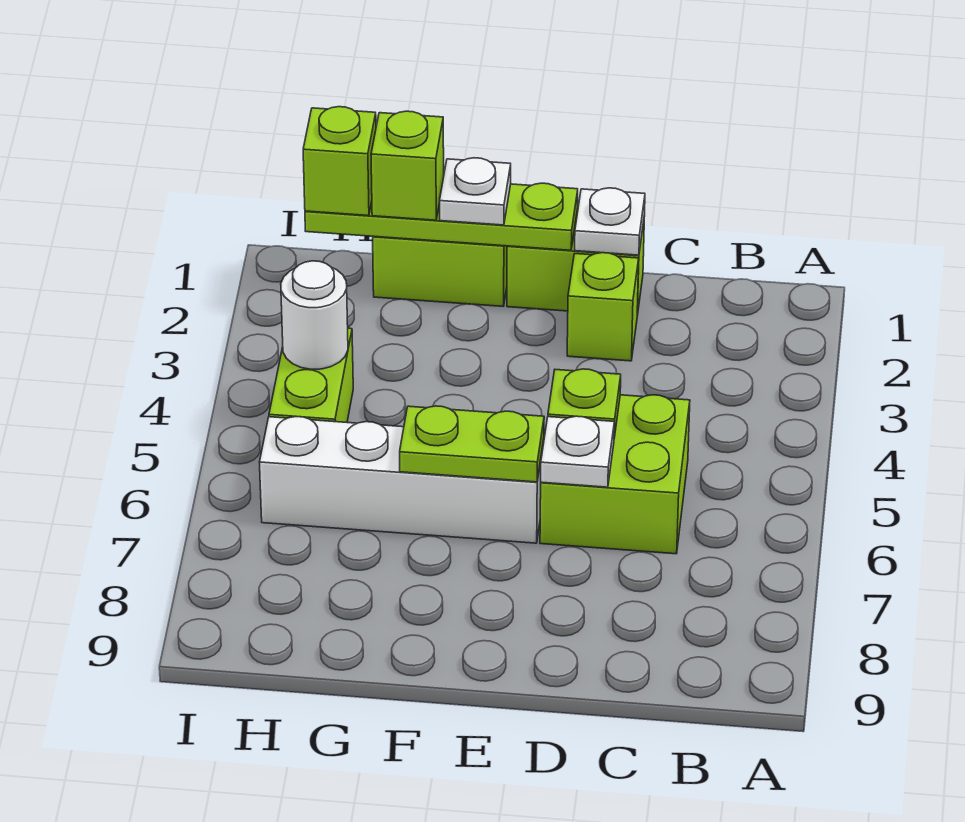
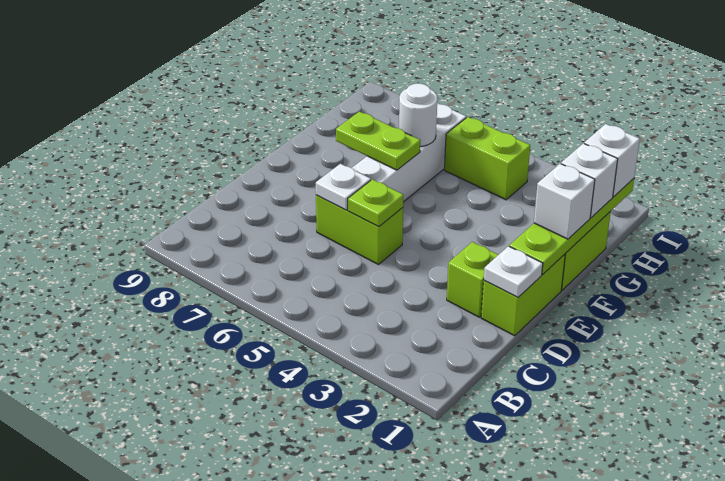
lime brick C5:D6 level 1 -> lime brick D5:D6 level 1
lime plate E6:F6 level 2 -> lime plate F6:F7 level 2
white plate F1 level 3 -> white brick F1 level 3
lime brick G1 level 3 -> white brick G1 level 3
lime brick H1 level 3 -> white brick H1 level 3
white round brick H4 level 2 -> white round brick G6 level 2

